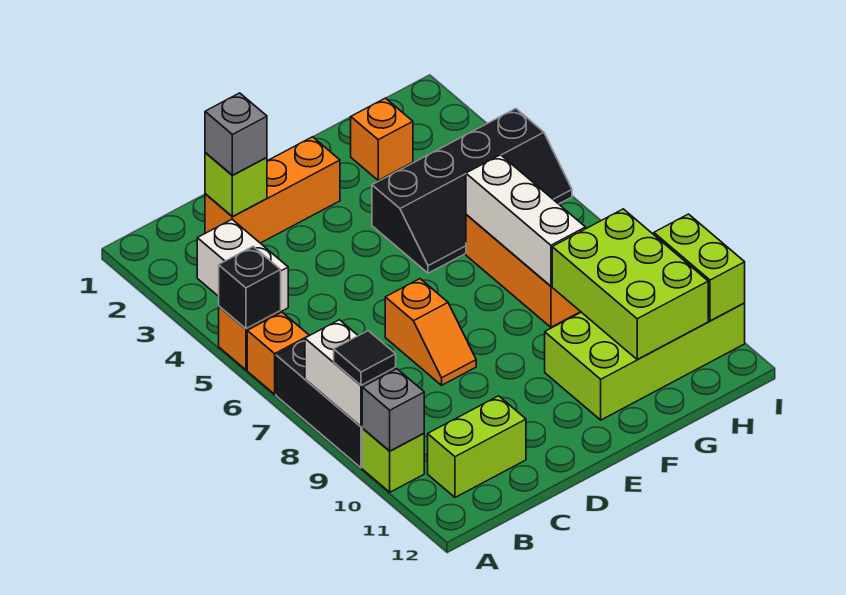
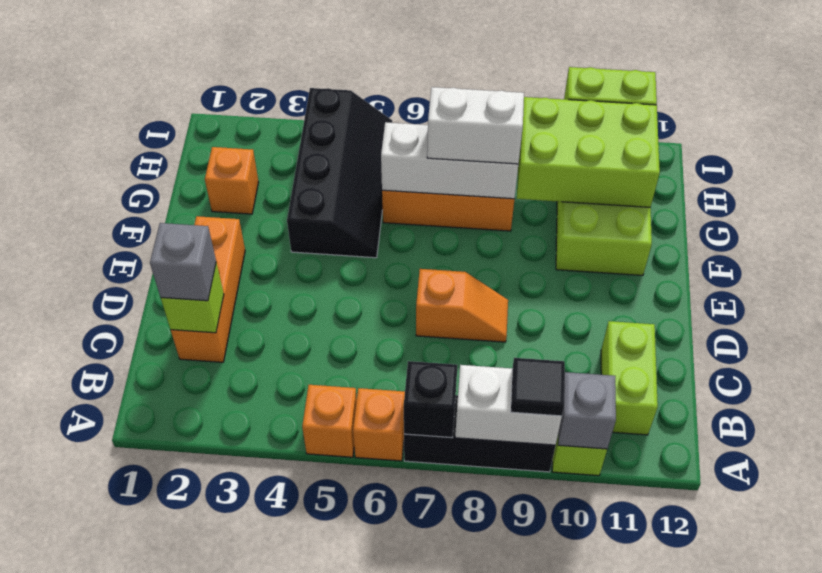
black brick A5 level 2 -> black brick A7 level 2
white brick B3:B4 level 1 -> white brick G7:G8 level 3

